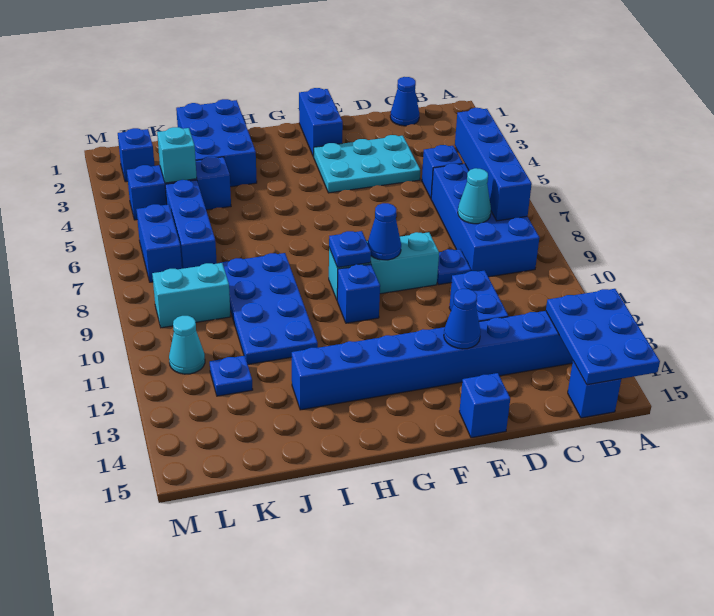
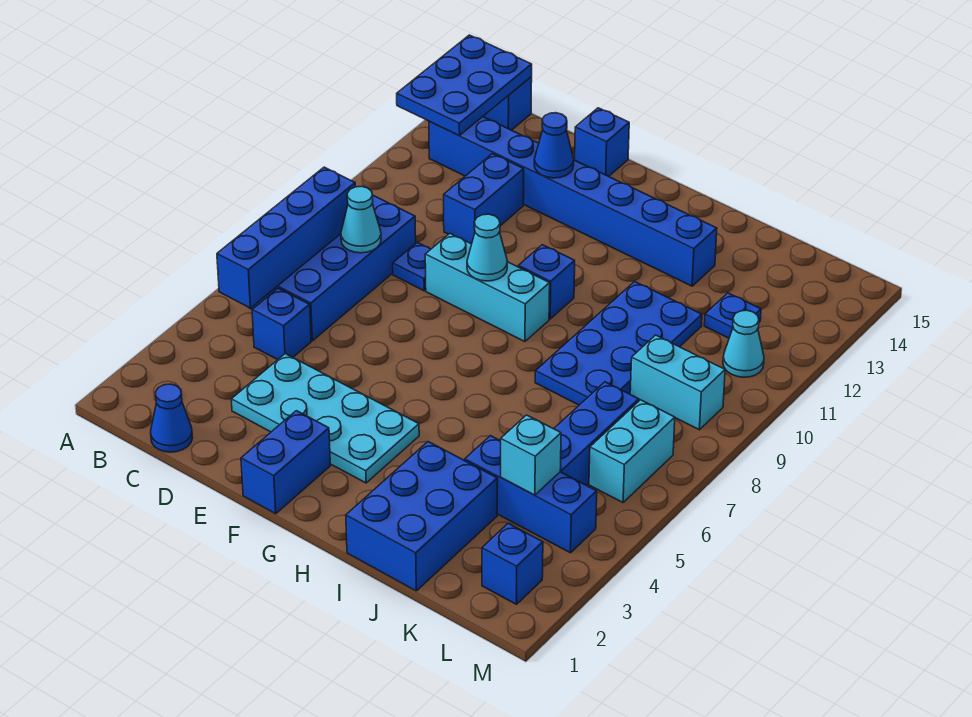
cyan plate D3:F4 level 1 -> cyan plate D3:G4 level 1
blue cone F9 level 2 -> cyan cone F9 level 2
blue plate G9 level 2 -> none
blue brick L6:L7 level 1 -> cyan brick L6:L7 level 1

